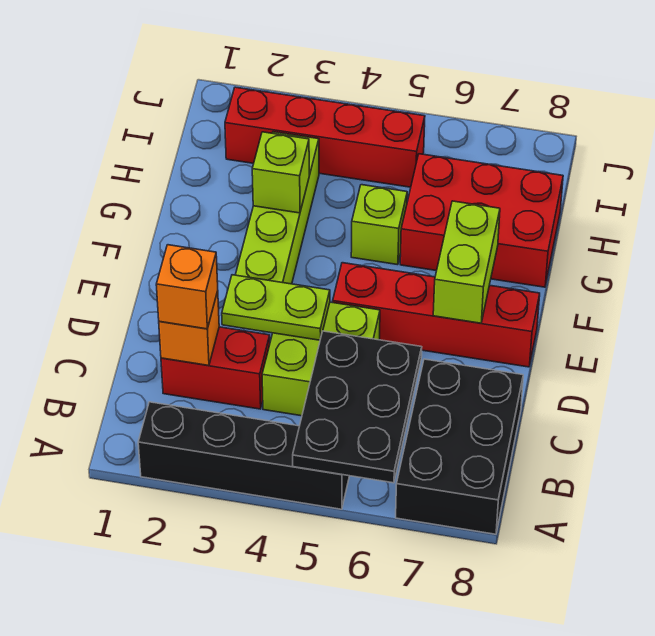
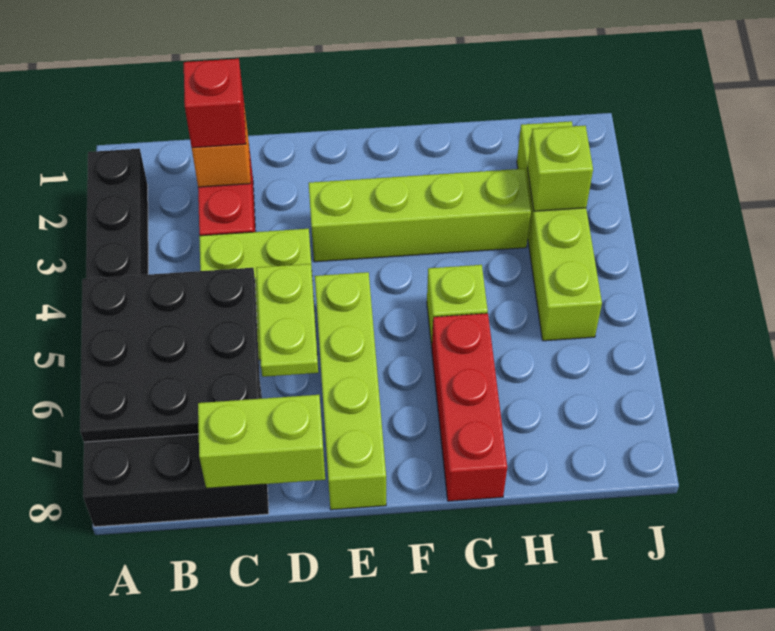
black plate A5:C6 level 2 -> black plate A5:C7 level 2
orange brick C2 level 3 -> red brick C2 level 3
lime plate D3:D4 level 2 -> lime plate D5:D6 level 2
red brick E5:E8 level 1 -> lime brick E5:E8 level 1
lime brick E7:F7 level 2 -> lime brick C8:D8 level 2
lime brick G3 level 2 -> lime brick I3 level 2
red brick G6:H8 level 1 -> red brick G6:G8 level 1
red brick I2:I5 level 1 -> lime brick I2:I5 level 1

